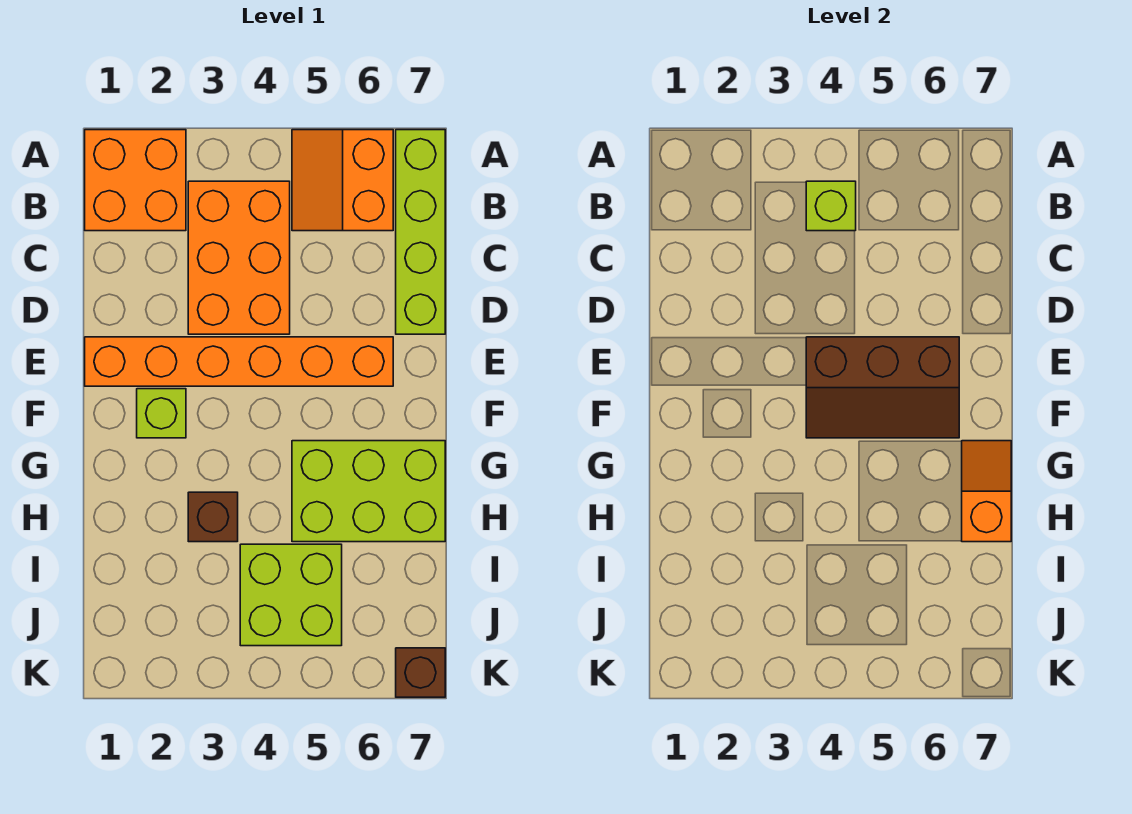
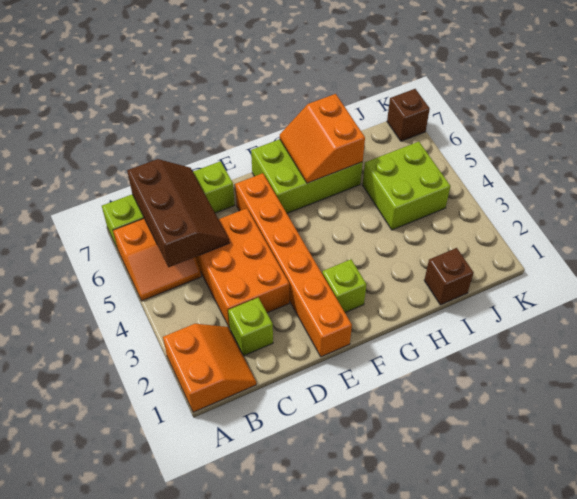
orange brick A1:B2 level 1 -> orange slope A1:B2 level 1 top A
orange brick B3:D4 level 1 -> orange brick C3:D5 level 1
lime brick B4 level 2 -> lime brick C2 level 1
brown slope E4:F6 level 2 top E -> brown slope B5:C7 level 2 top B
lime brick G5:H7 level 1 -> lime brick F6:H7 level 1
orange slope G7:H7 level 2 top H -> orange slope G6:H7 level 2 top H
brown brick H3 level 1 -> brown brick I1 level 1

